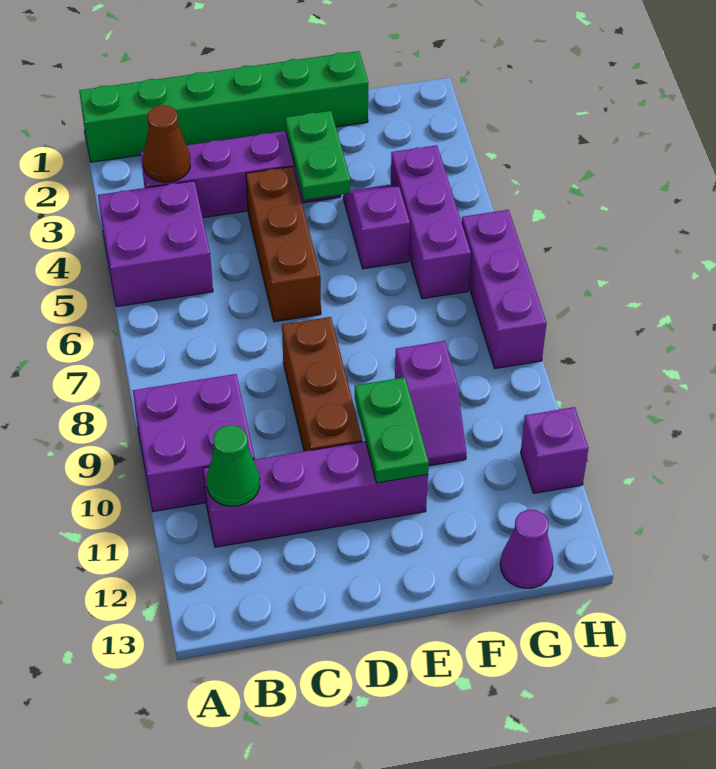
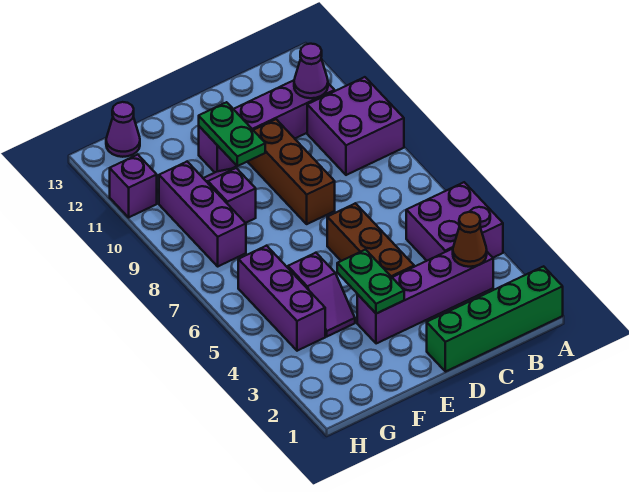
green brick A1:F1 level 1 -> green brick A1:D1 level 1
green cone B11 level 2 -> purple cone B11 level 2
purple brick H6:H8 level 1 -> purple brick G8:G10 level 1

